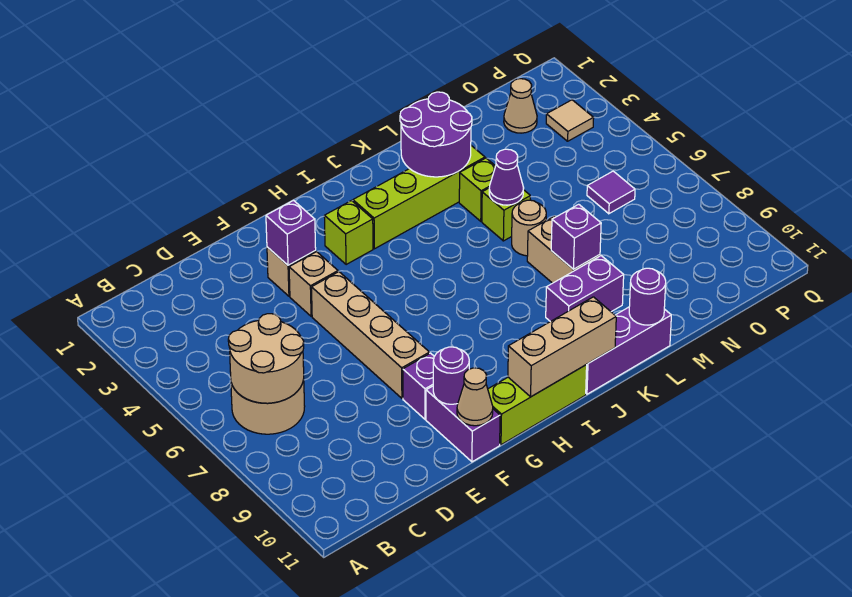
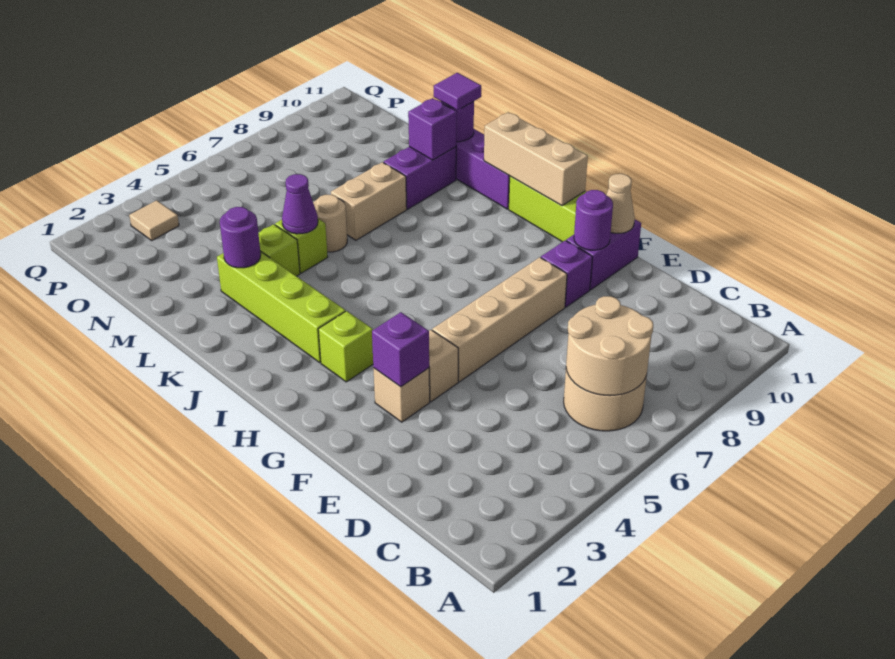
purple round brick K2:L3 level 2 -> purple round brick L3 level 2
purple brick K9:L9 level 1 -> purple brick L9:L10 level 1
purple brick L8 level 2 -> purple brick L10 level 2
tan cone O2 level 1 -> none
purple tile O6 level 1 -> purple tile L11 level 3

